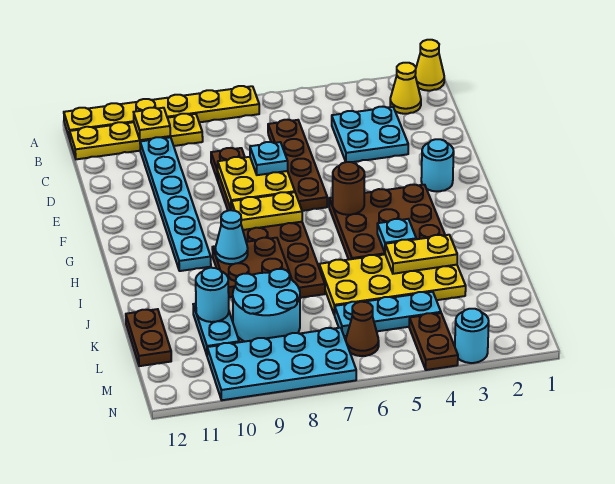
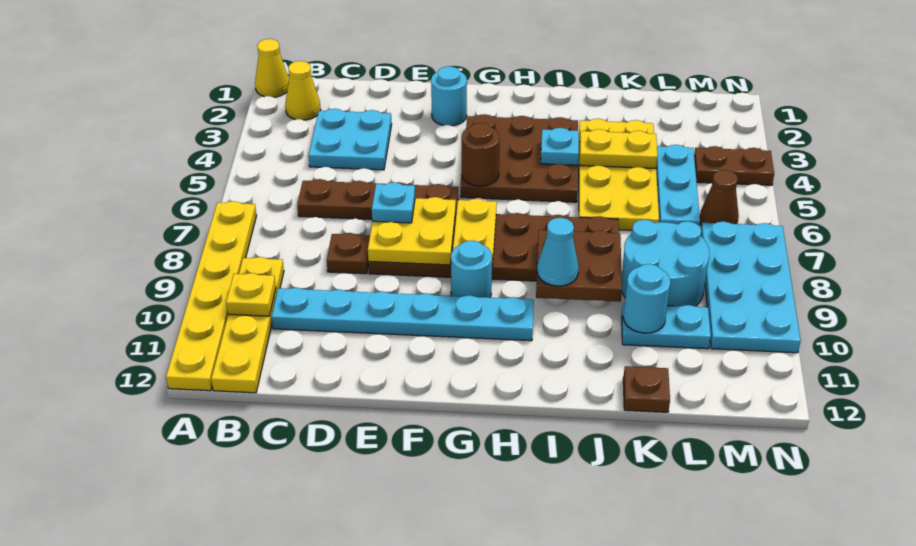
yellow plate J3:J4 level 2 -> yellow plate J4:K4 level 2
brown plate K12:L12 level 1 -> brown plate K12 level 1
cyan round brick N3 level 1 -> cyan round brick G9 level 1

